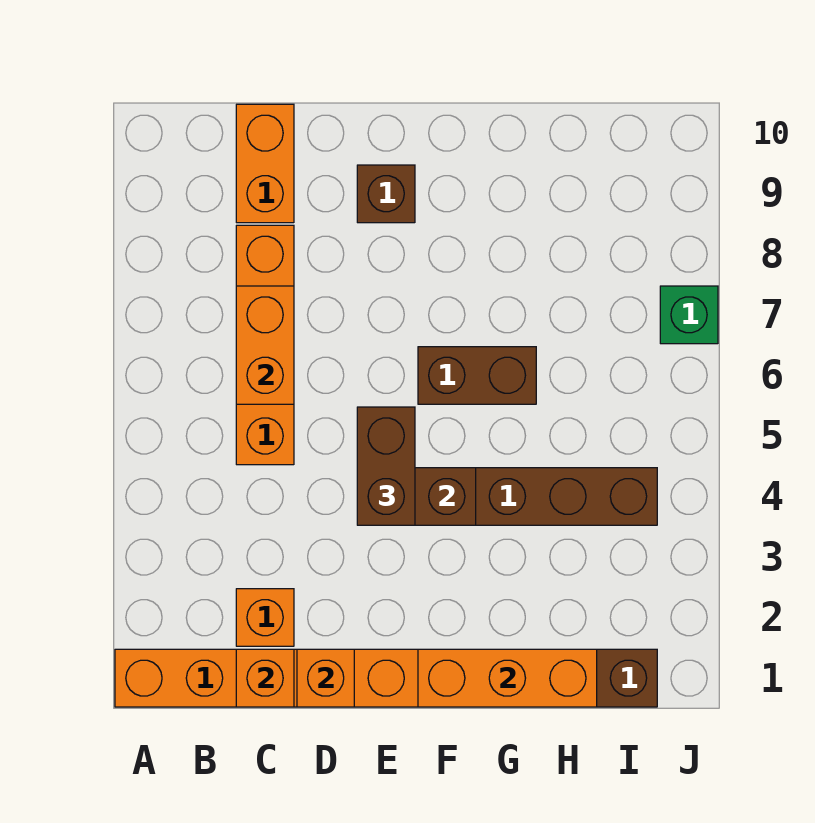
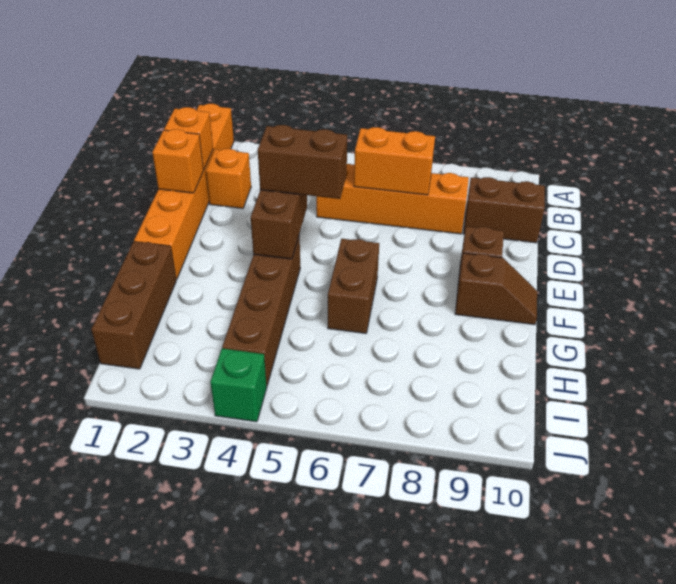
orange brick C9:C10 level 1 -> brown brick C9:C10 level 1
orange brick F1:H1 level 2 -> none
none -> brown slope F9:F10 level 1 top 9
green brick J7 level 1 -> green brick J4 level 1

